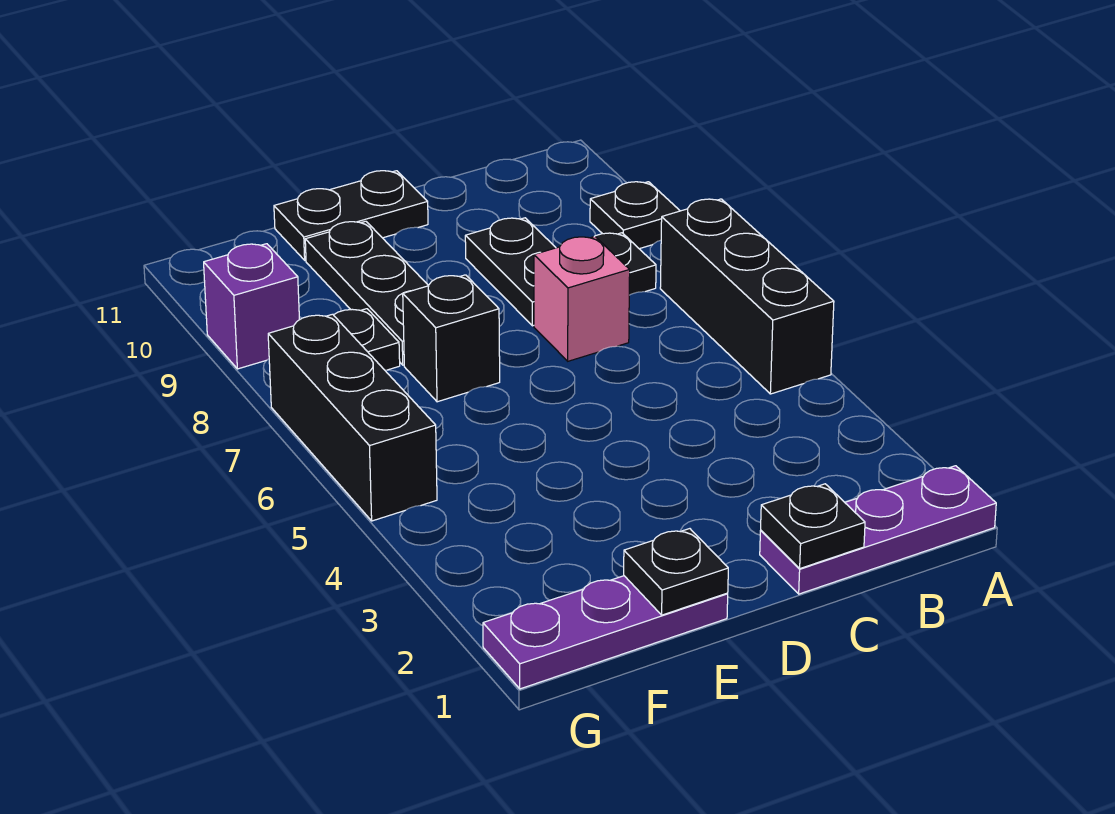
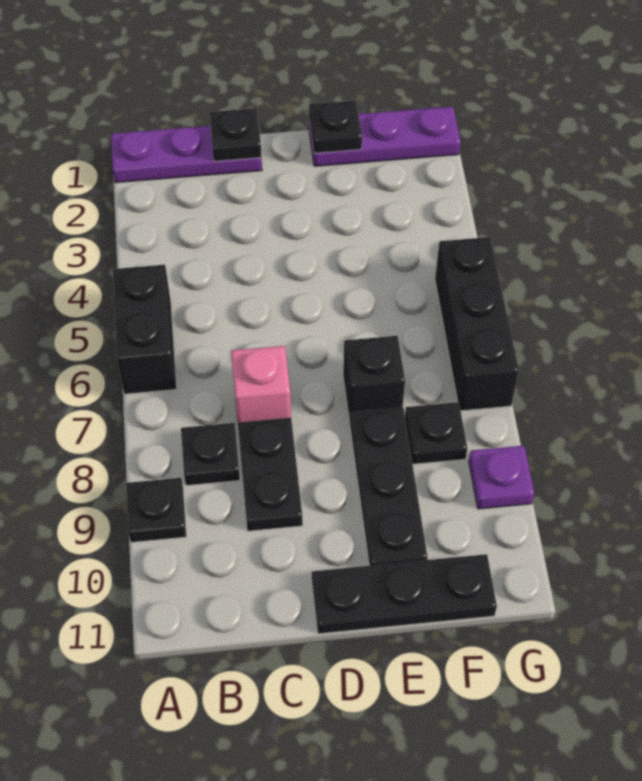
black brick A5:A7 level 1 -> black brick A5:A6 level 1
black plate D11:E11 level 1 -> black plate D11:F11 level 1
purple brick G9 level 1 -> purple plate G9 level 1

